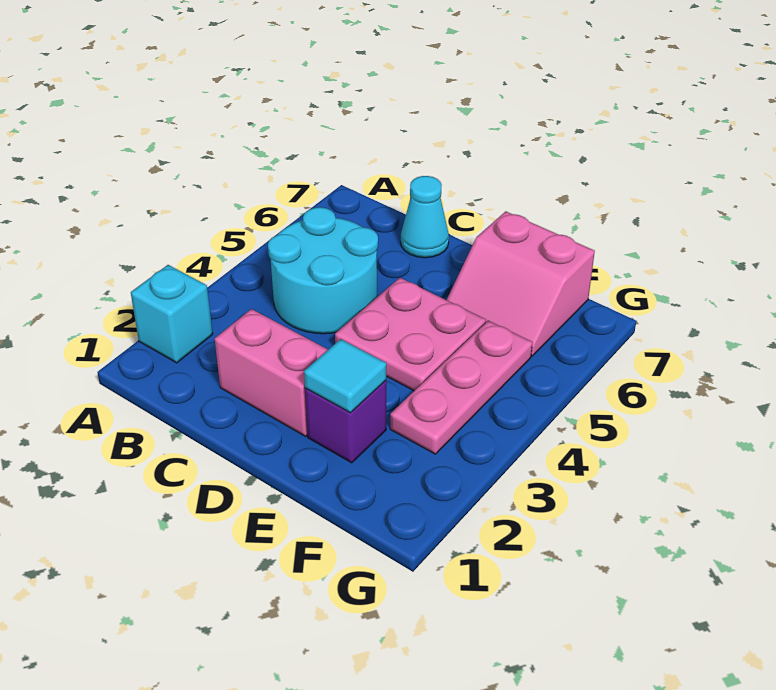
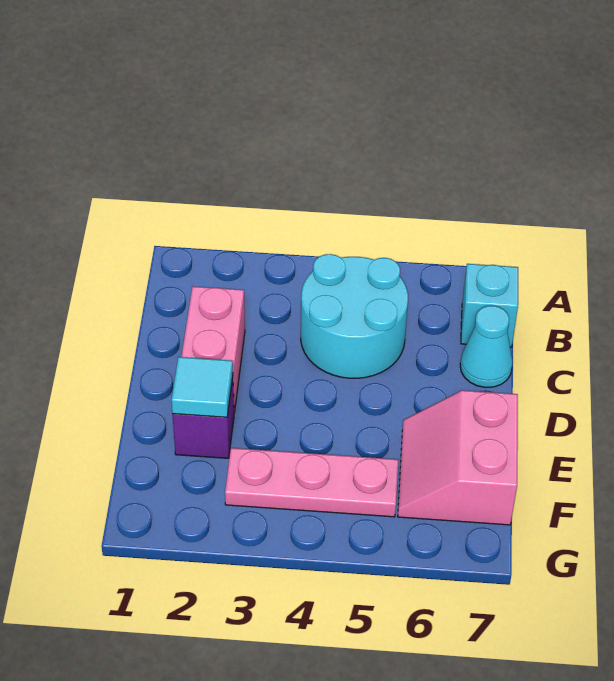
cyan brick A2 level 1 -> cyan brick B7 level 1
pink plate D4:E5 level 1 -> none

